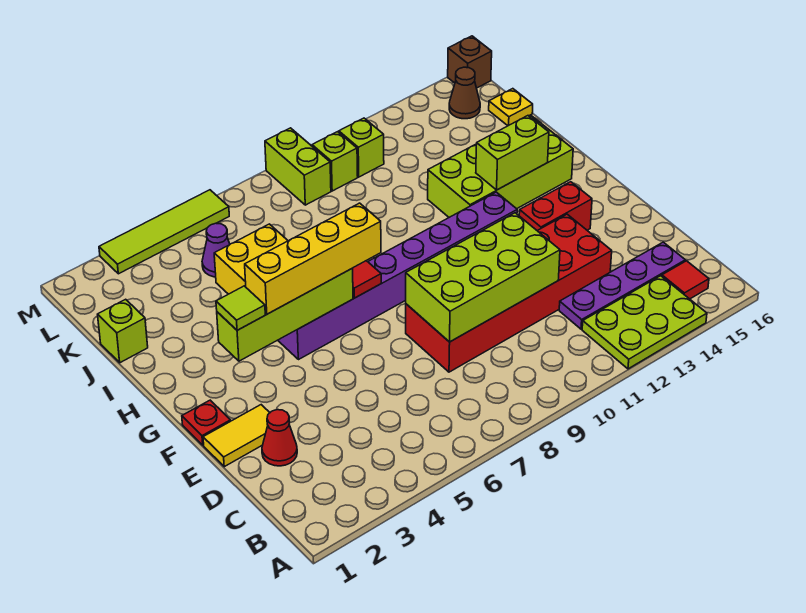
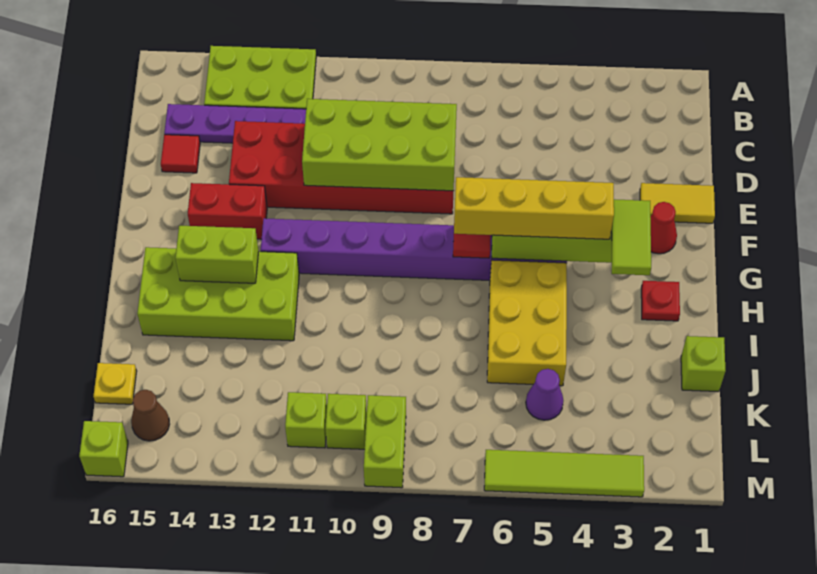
red tile B15 level 1 -> red tile D15 level 1
red cone D2 level 1 -> red cone F2 level 1
red plate F1 level 1 -> red plate H2 level 1
lime tile G3 level 3 -> lime tile G3:H3 level 3
brown brick M16 level 1 -> lime brick M16 level 1

